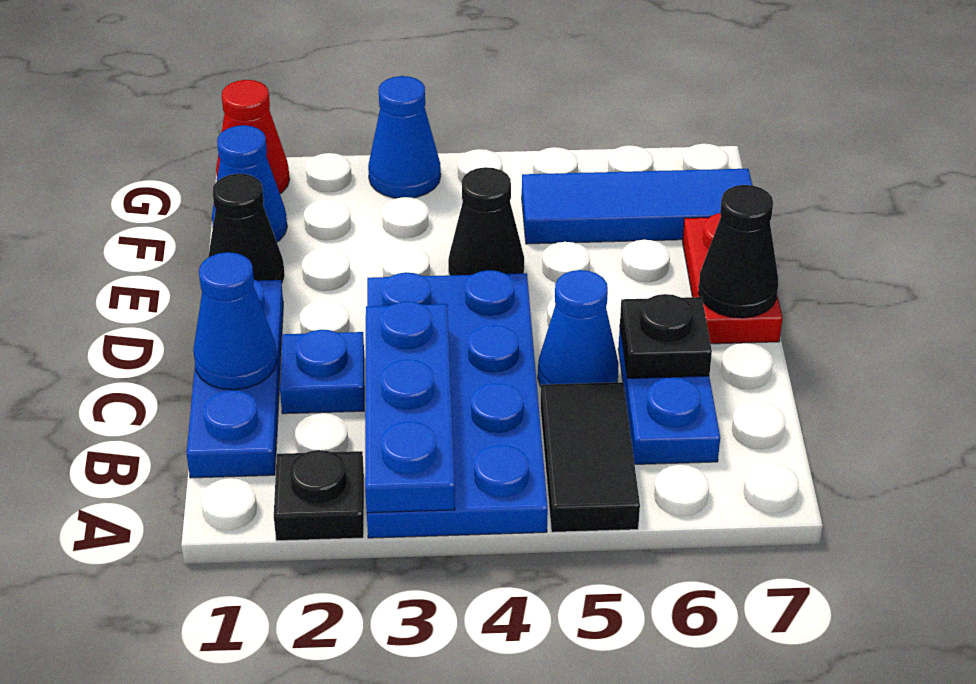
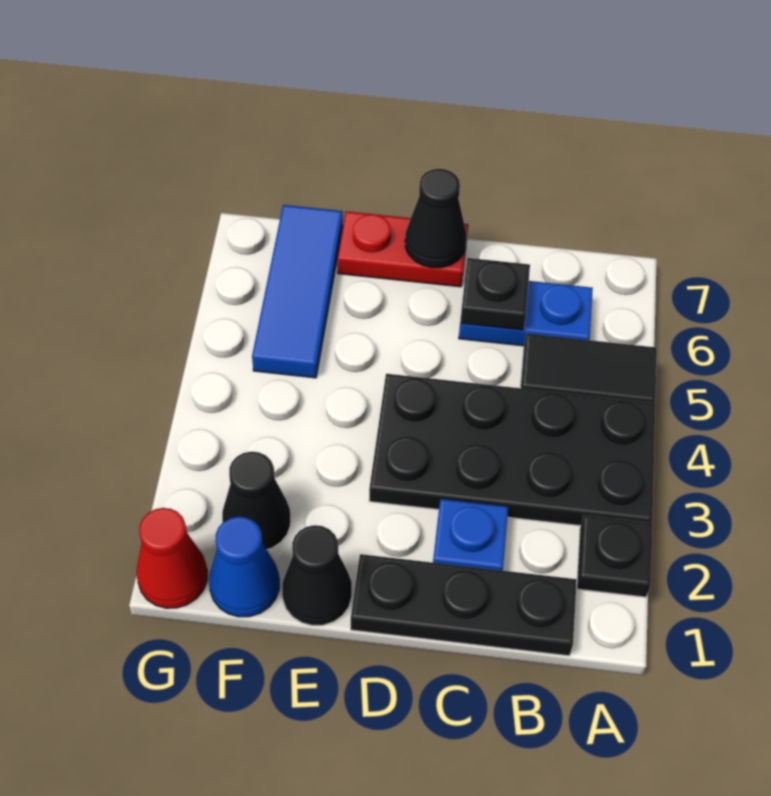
blue plate A3:D4 level 1 -> black plate A3:D4 level 1
blue plate A3:C3 level 2 -> none
blue plate B1:D1 level 1 -> black plate B1:D1 level 1
blue cone C1 level 2 -> none
blue cone C5 level 1 -> none
black cone E4 level 1 -> black cone F2 level 1
blue cone G3 level 1 -> none

